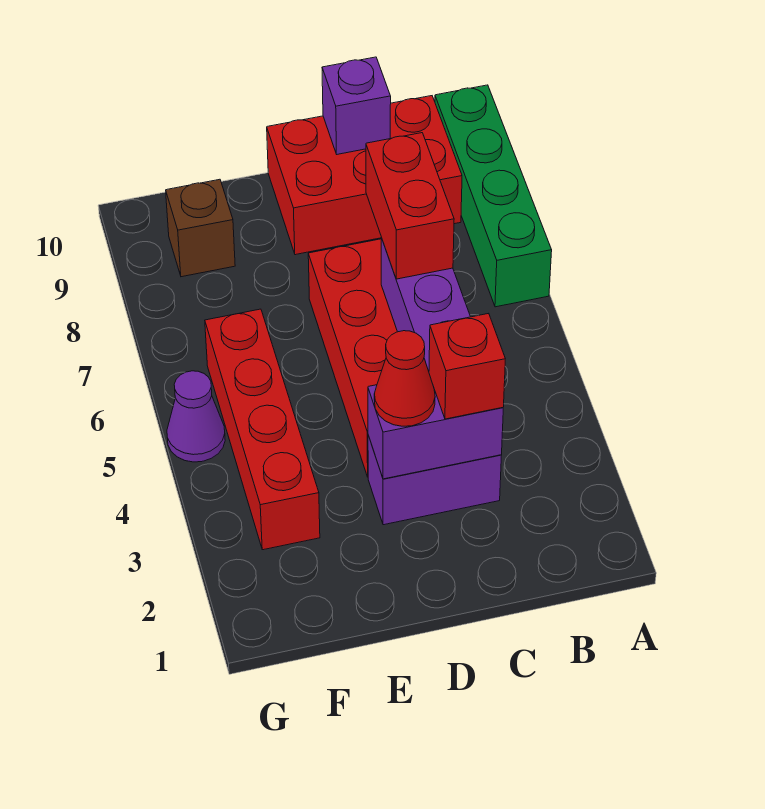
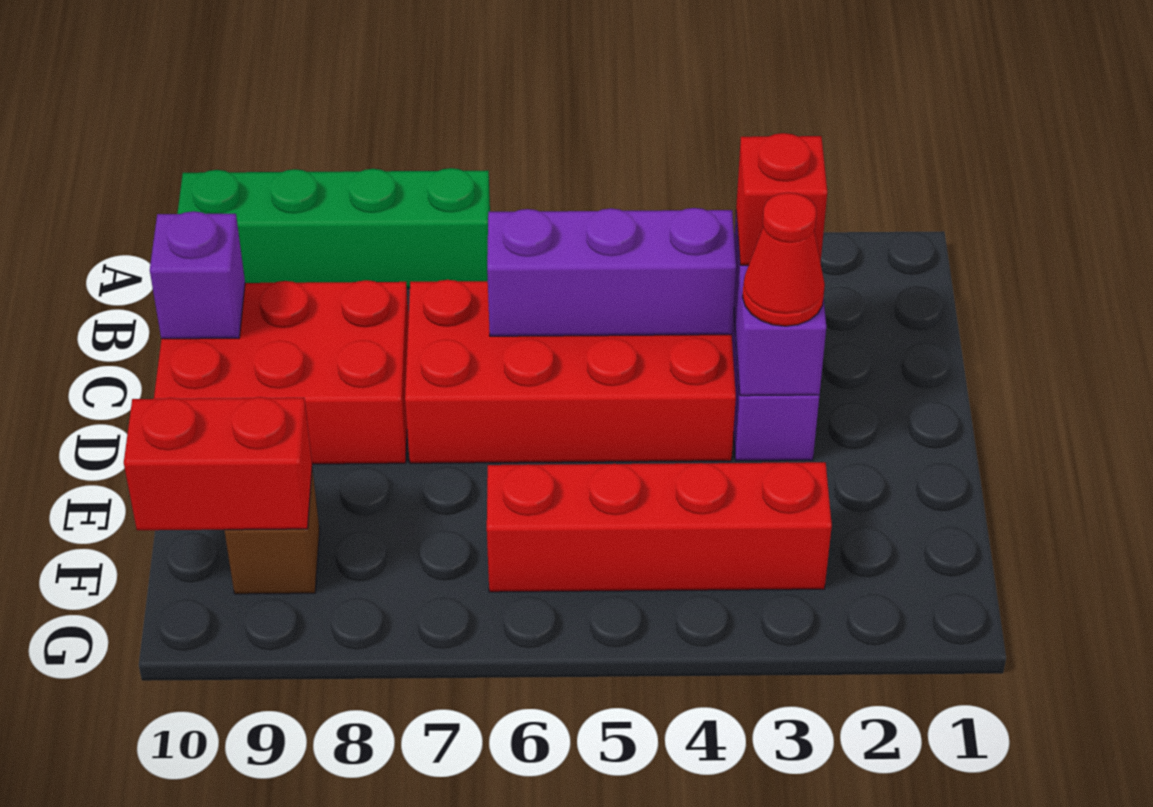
red brick B9:D10 level 1 -> red brick C8:D10 level 1
red brick C6:C7 level 3 -> red brick F9:F10 level 2
purple cone G5 level 1 -> none

